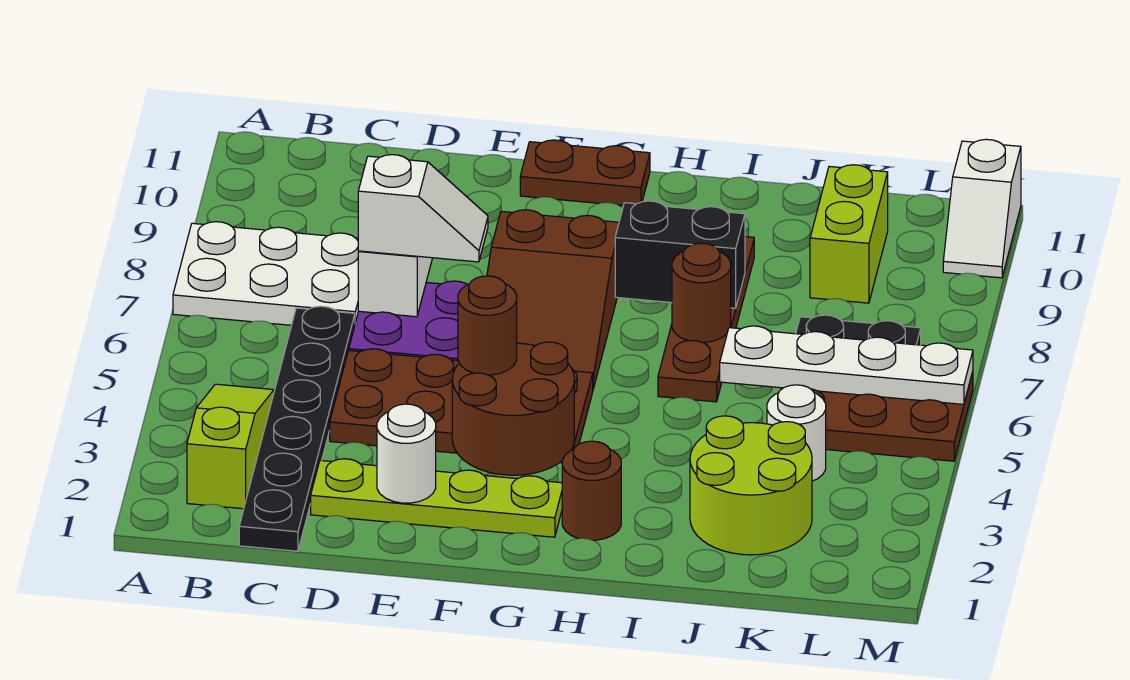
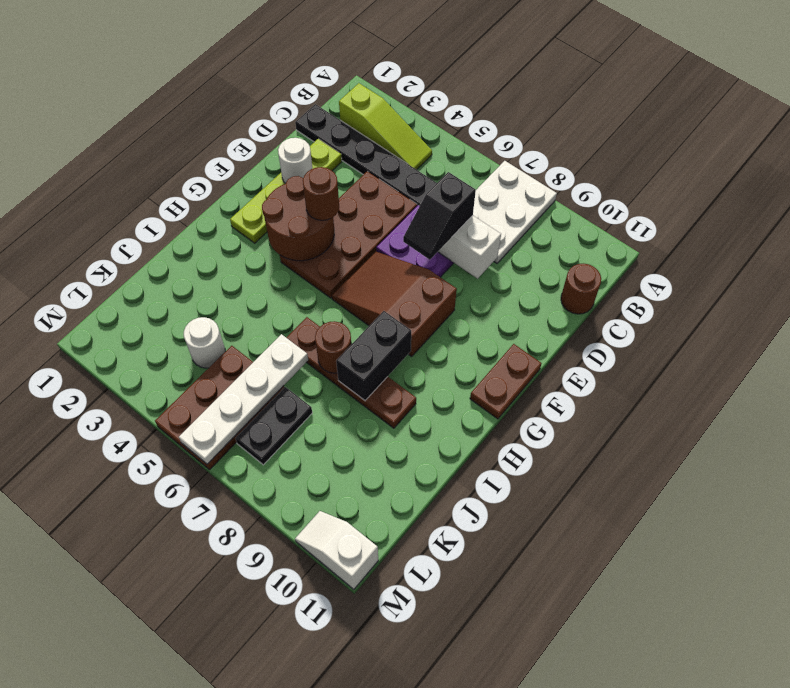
white slope D7:E7 level 3 top D -> black slope D7:E7 level 3 top D
brown round brick H2 level 1 -> brown round brick C11 level 1
lime round brick J2:K3 level 1 -> none
lime brick K9:K10 level 1 -> none

